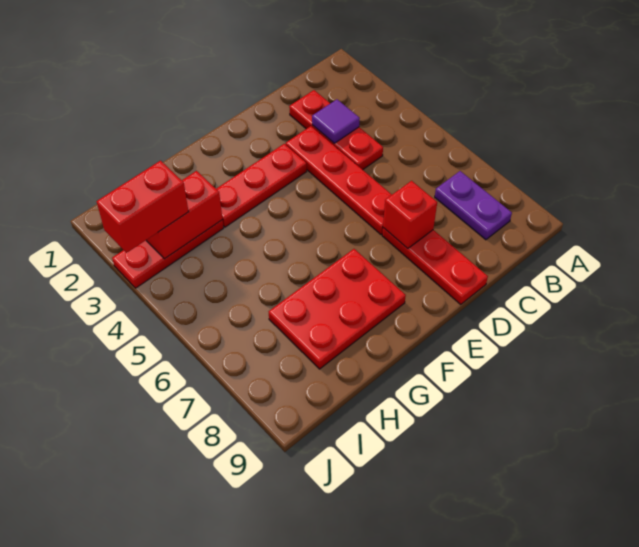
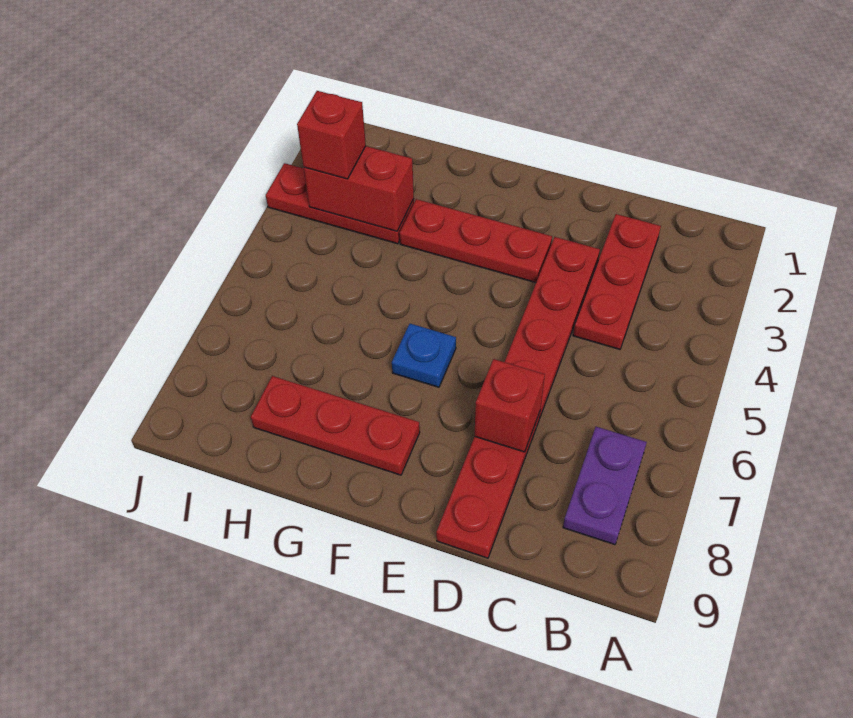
purple tile C3 level 2 -> none
none -> blue plate F6 level 1
red plate F7:H8 level 1 -> red plate F8:H8 level 1
red brick I3:J3 level 3 -> red brick I3 level 3

